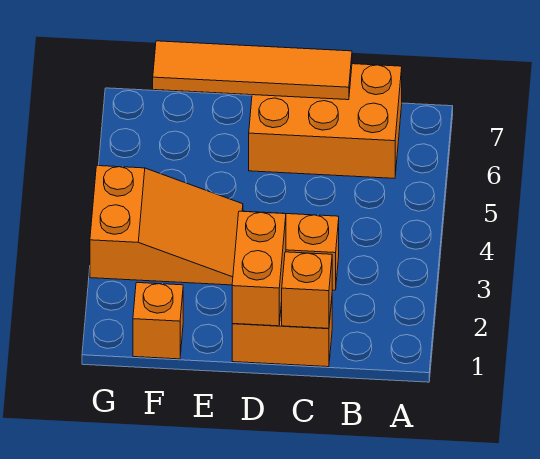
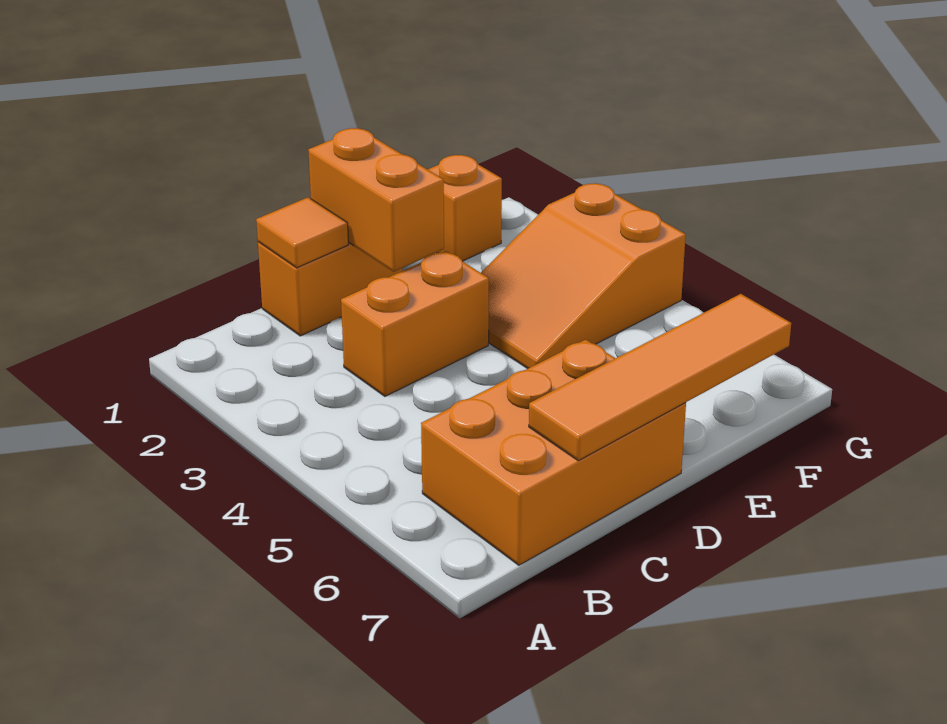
orange brick C1 level 2 -> orange tile C1 level 2

